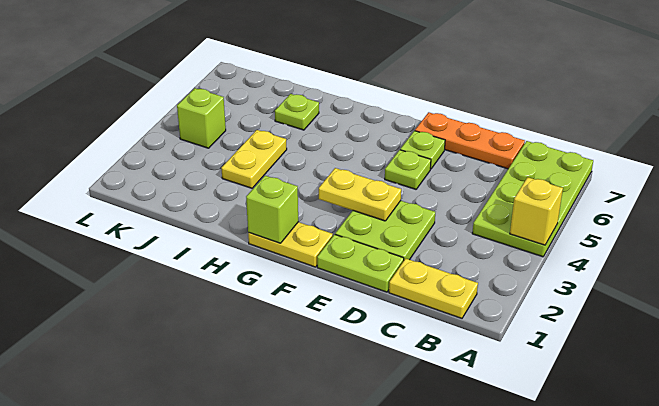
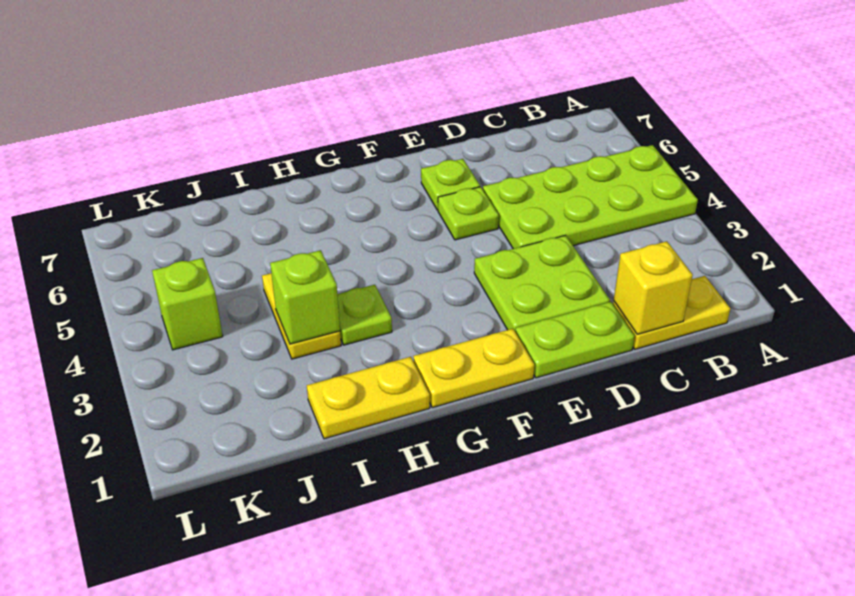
lime plate A4:B7 level 1 -> lime plate A4:D5 level 1
yellow brick A4 level 2 -> yellow brick C1 level 2
orange plate C7:E7 level 1 -> none
yellow plate E3:F3 level 2 -> yellow plate H1:I1 level 1
lime brick G1 level 2 -> lime brick I3 level 2
lime plate I6 level 1 -> lime plate H3 level 1

